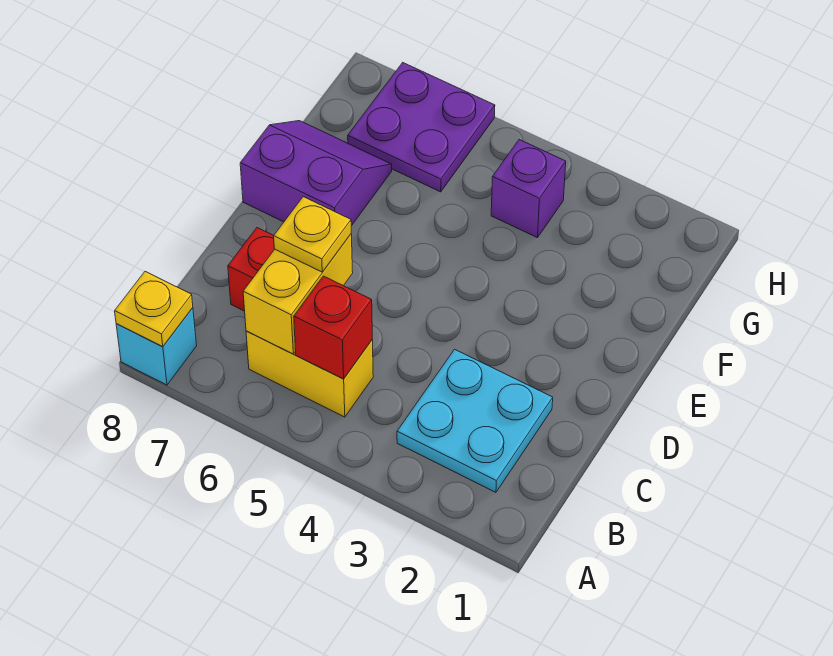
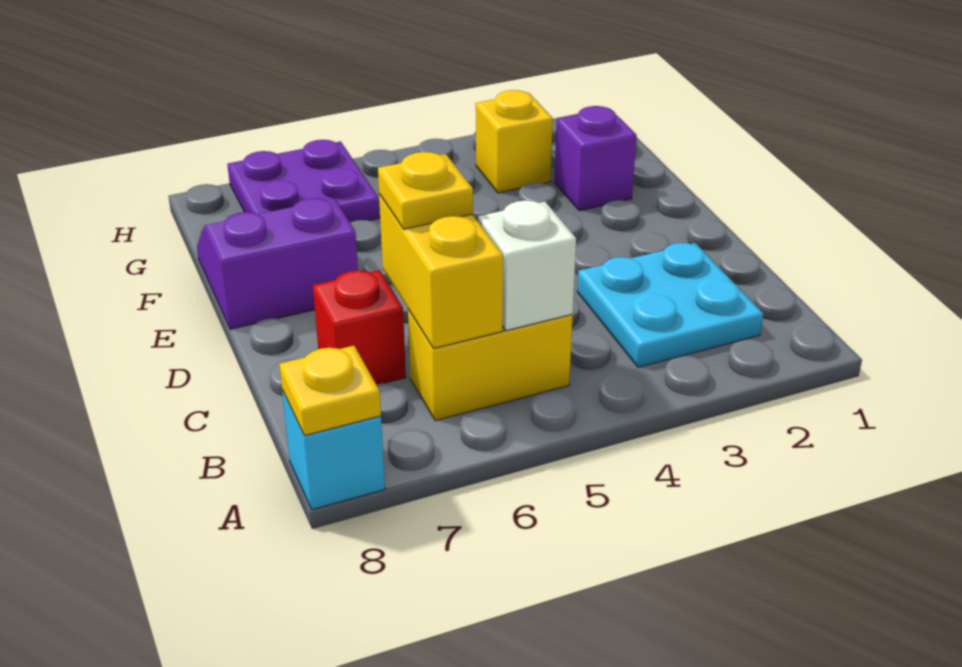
red brick B5 level 2 -> white brick B5 level 2
none -> yellow brick G3 level 1
purple brick G4 level 1 -> purple brick F2 level 1

